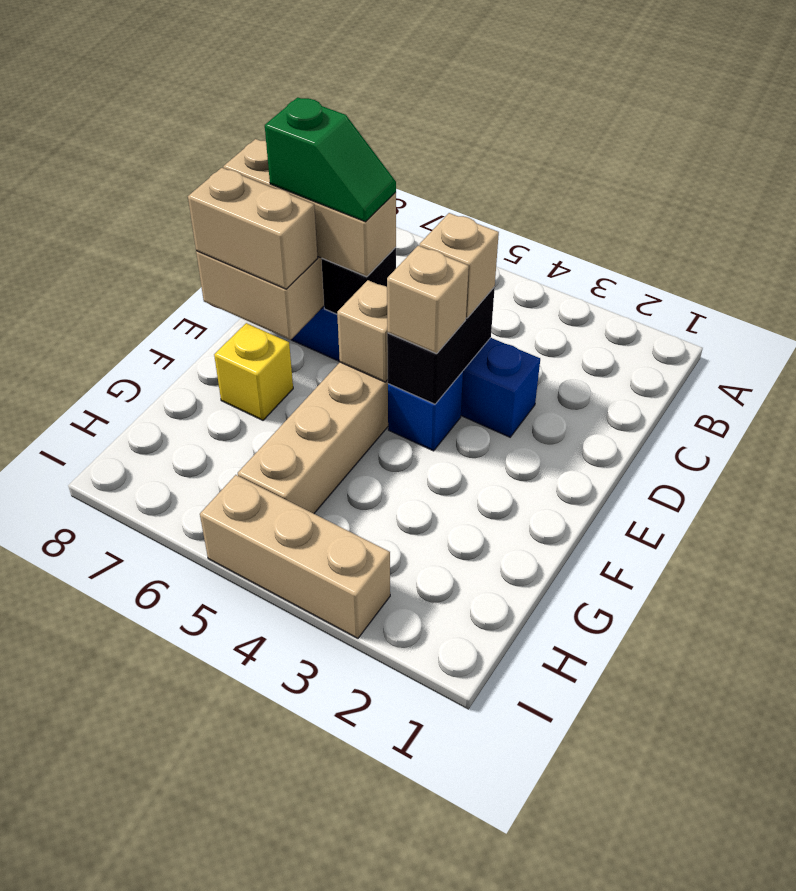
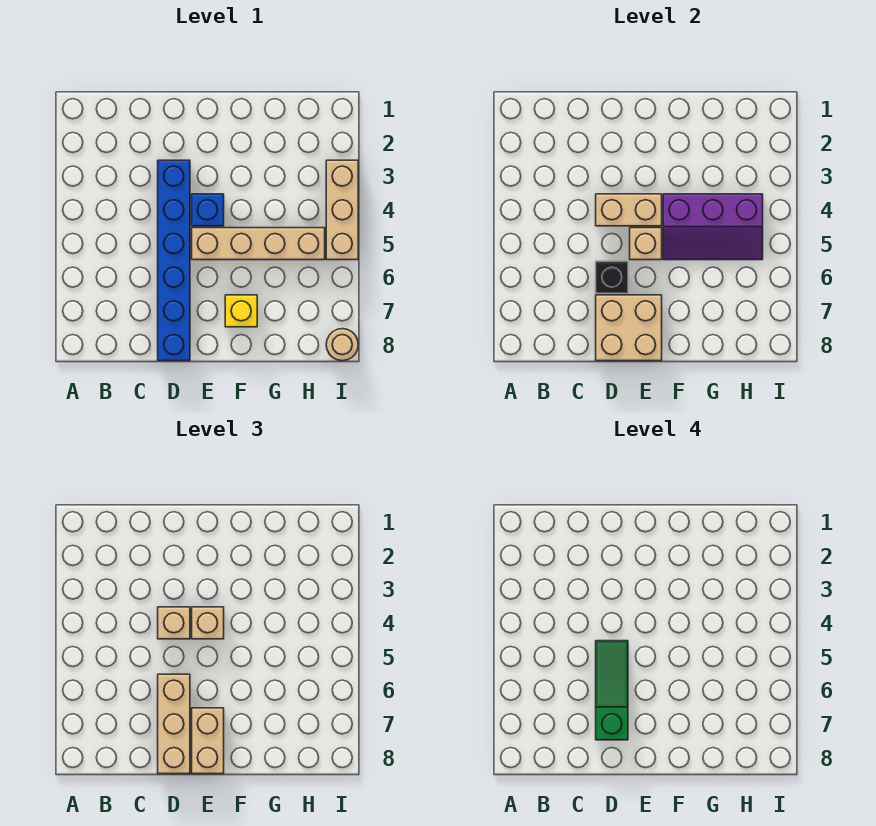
black brick D4:E4 level 2 -> tan brick D4:E4 level 2
green slope D6:D7 level 4 top 7 -> green slope D5:D7 level 4 top 7
none -> purple slope F4:H5 level 2 top 4
none -> tan round brick I8 level 1

